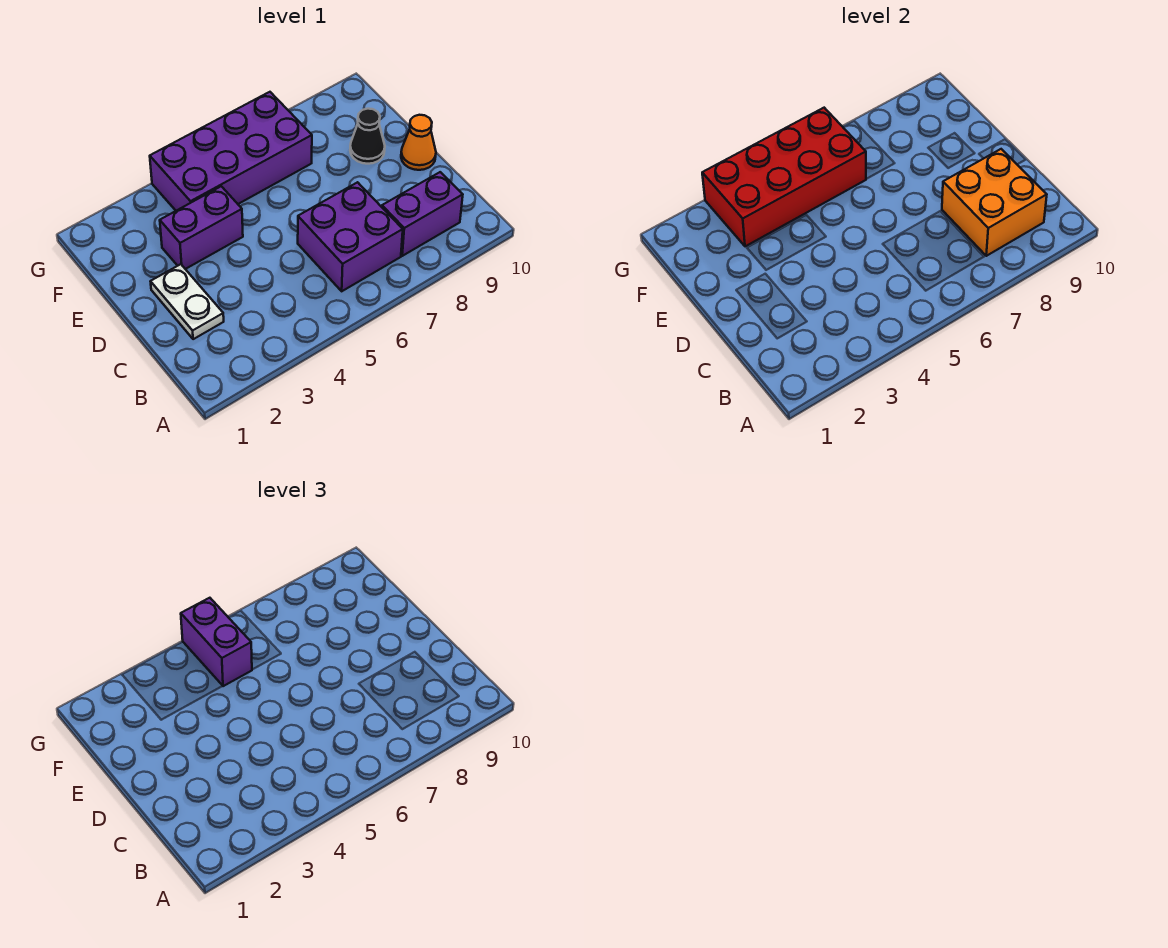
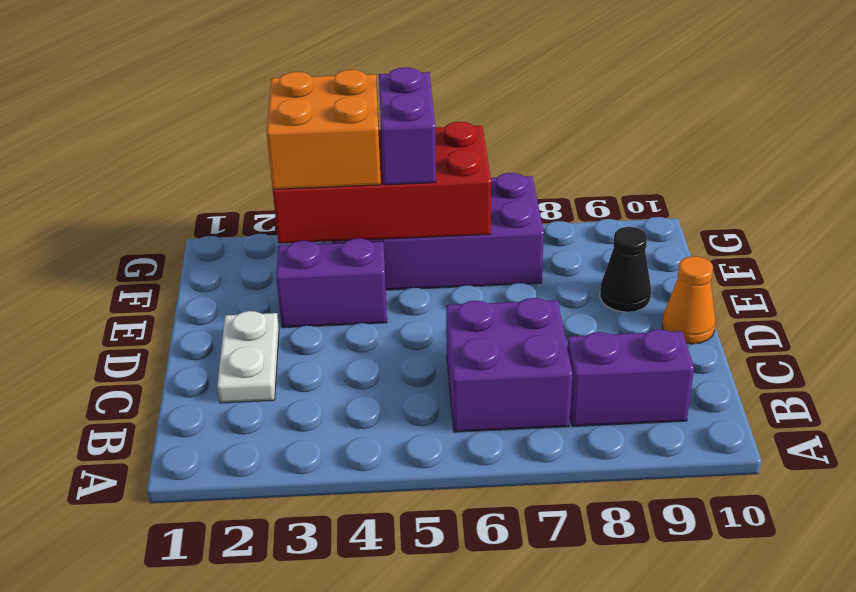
orange brick B8:C9 level 2 -> orange brick F3:G4 level 3

